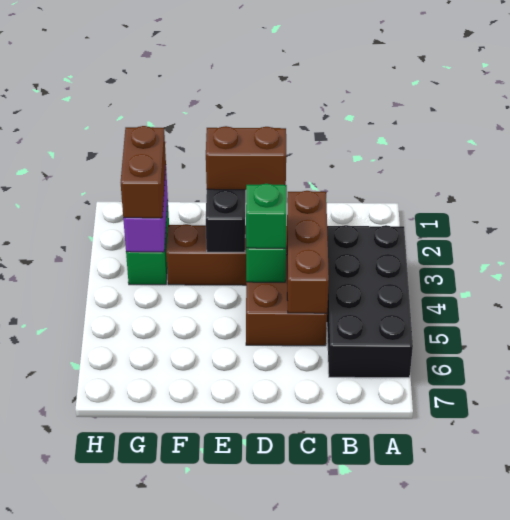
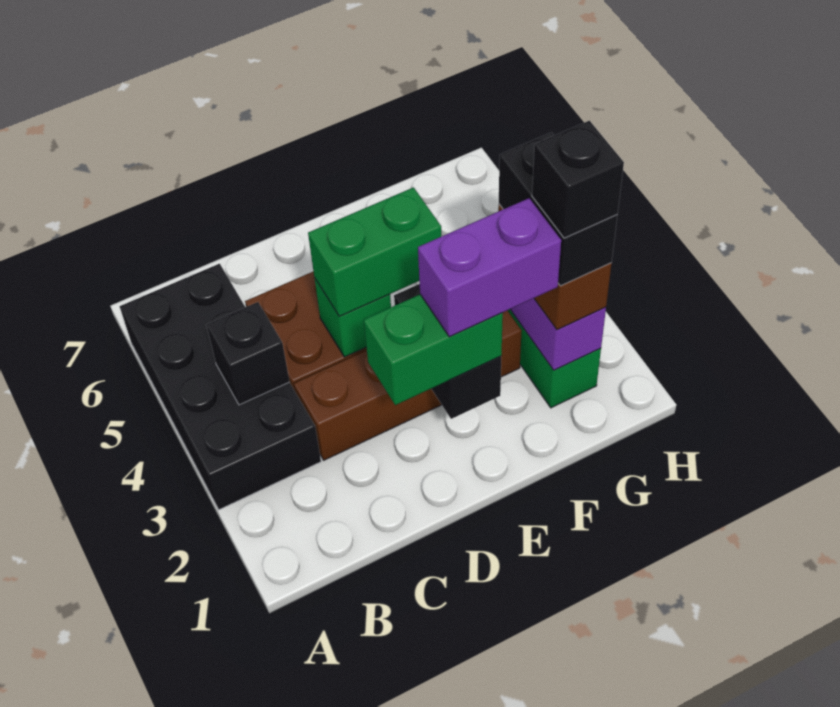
none -> black brick B4 level 2
brown brick C3:C5 level 2 -> none
brown brick D2:E2 level 3 -> green brick D2:E2 level 3
green brick D4 level 3 -> green brick D4:E4 level 3
none -> purple brick E2:F2 level 4
none -> black brick G2:G3 level 4
none -> black brick G2 level 5

